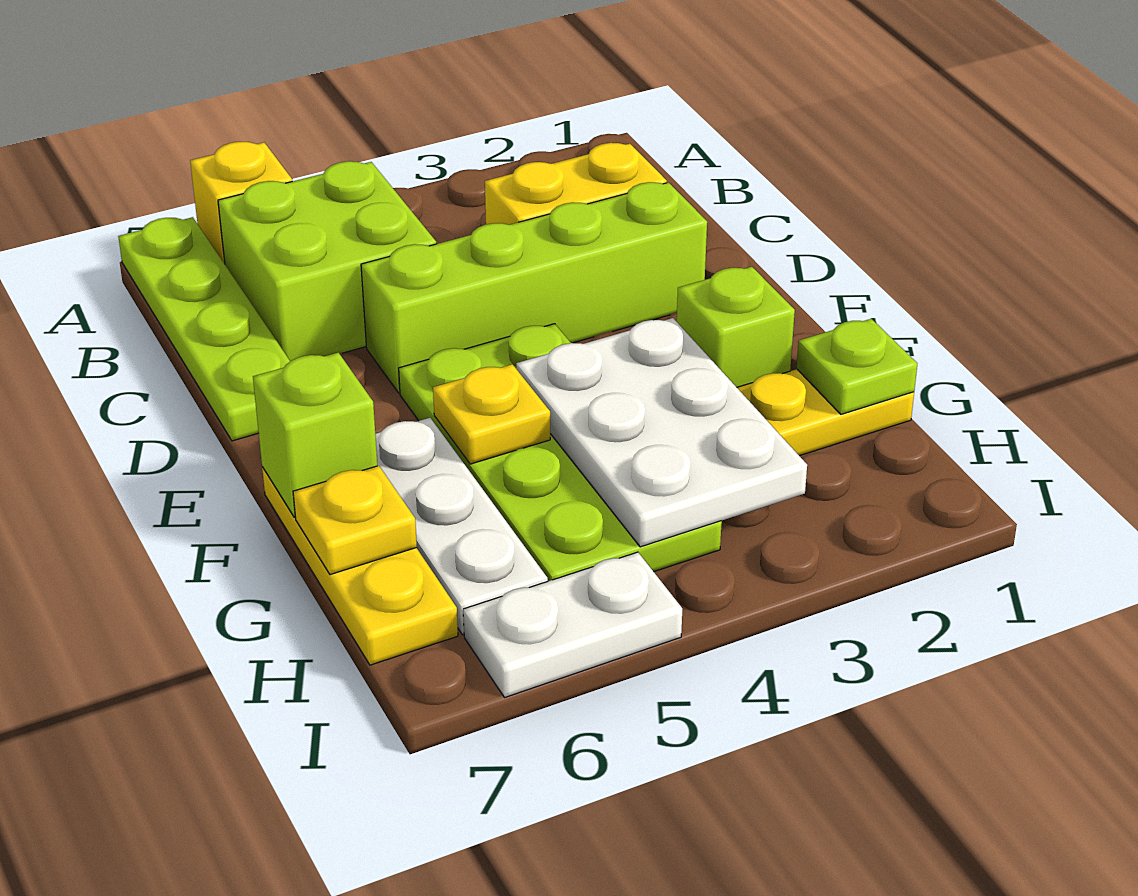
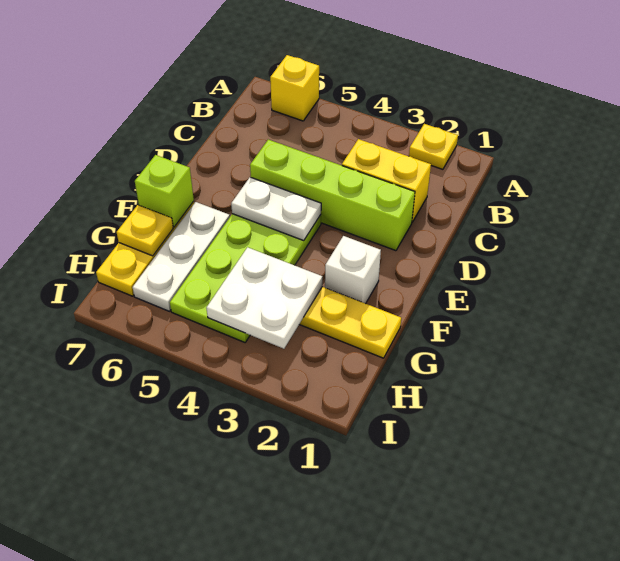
lime plate A7:D7 level 1 -> none
lime brick B5:C6 level 1 -> none
lime brick F2 level 1 -> white brick F2 level 1
white plate F3:H4 level 2 -> white plate G3:H4 level 2
yellow plate F5 level 2 -> yellow plate A2 level 1
lime plate G1 level 2 -> none
white plate I5:I6 level 1 -> white plate E4:E5 level 2

